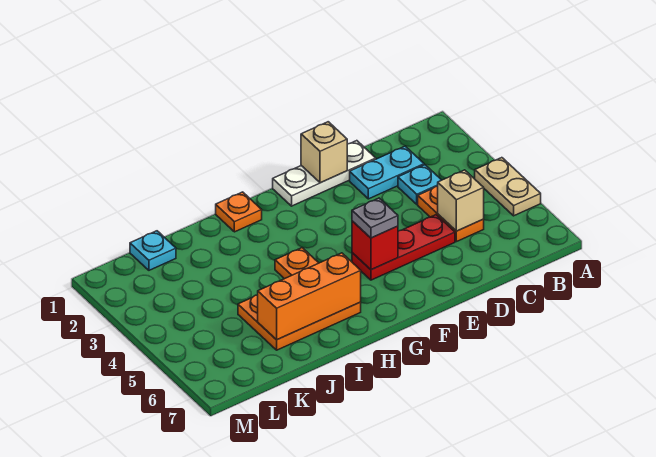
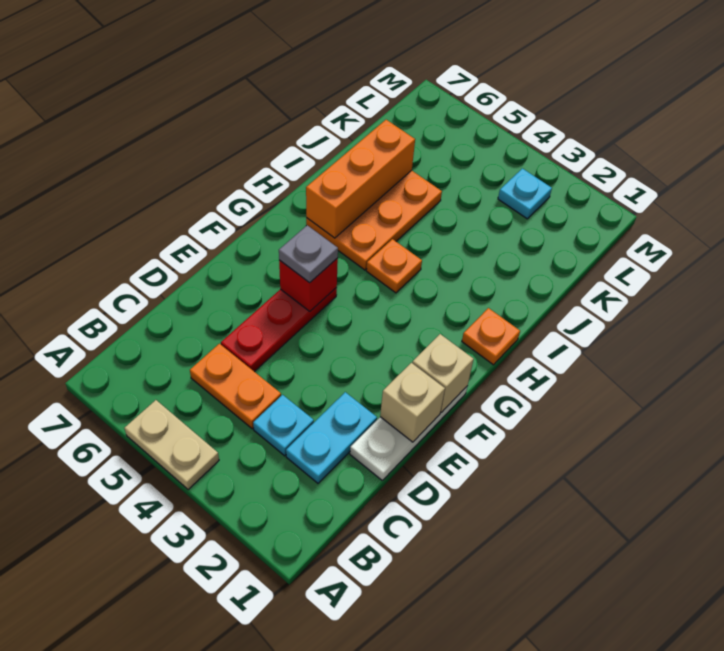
tan brick C5 level 2 -> tan brick F1 level 2
cyan plate K1 level 1 -> cyan plate L3 level 1

